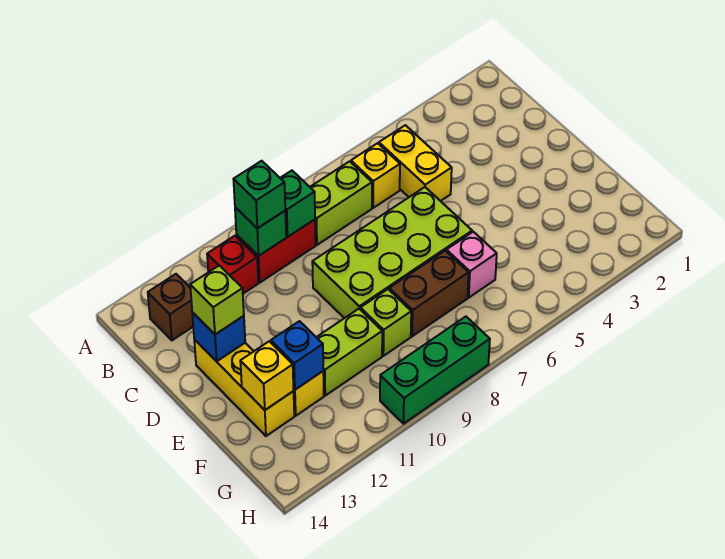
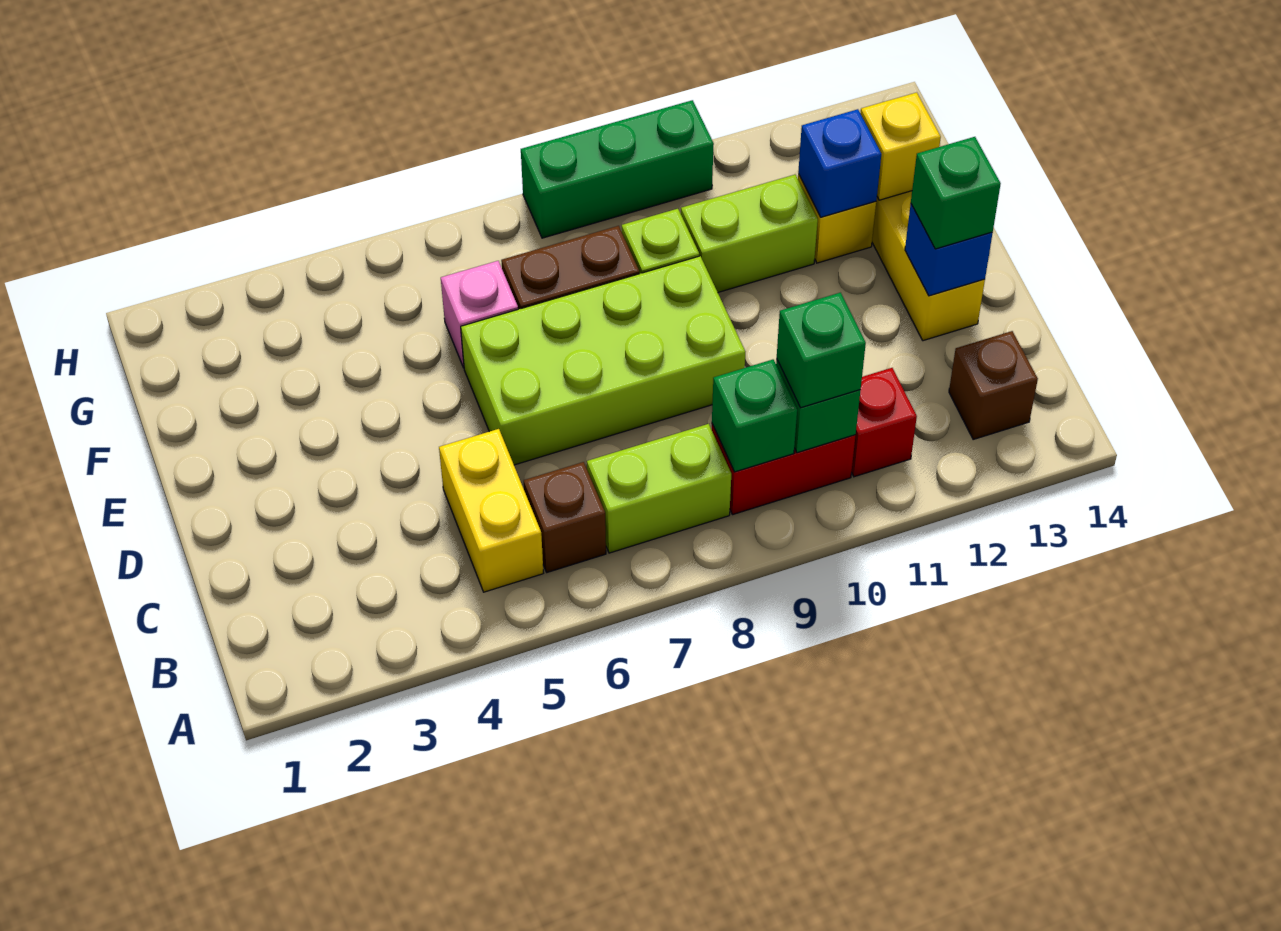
yellow brick B6 level 1 -> brown brick B6 level 1
lime brick D13 level 3 -> green brick D13 level 3

